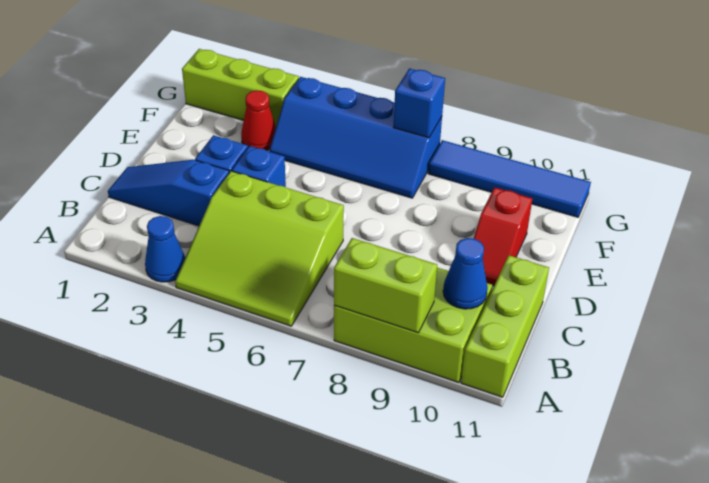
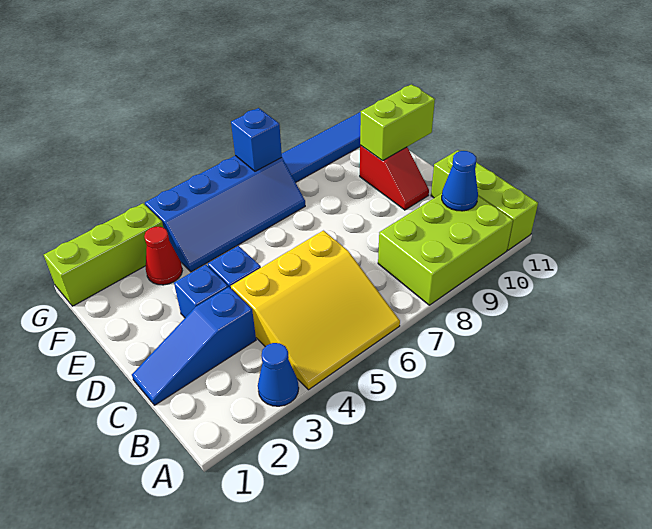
lime slope A4:C6 level 1 top C -> yellow slope A4:C6 level 1 top C
lime brick A8:A9 level 2 -> lime brick E10:E11 level 2

